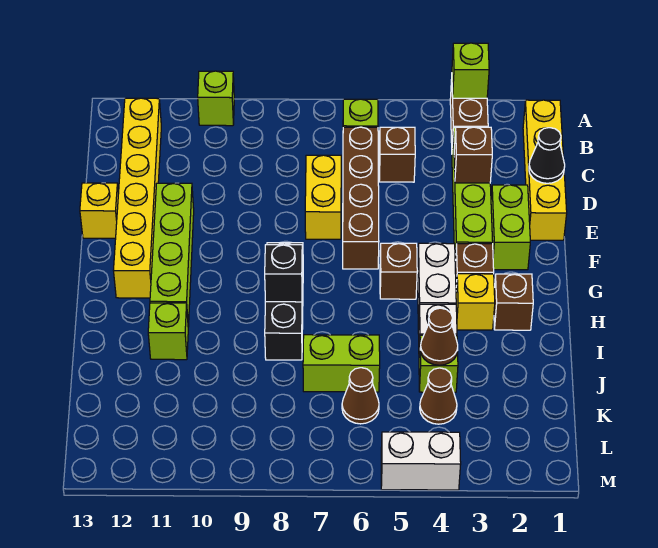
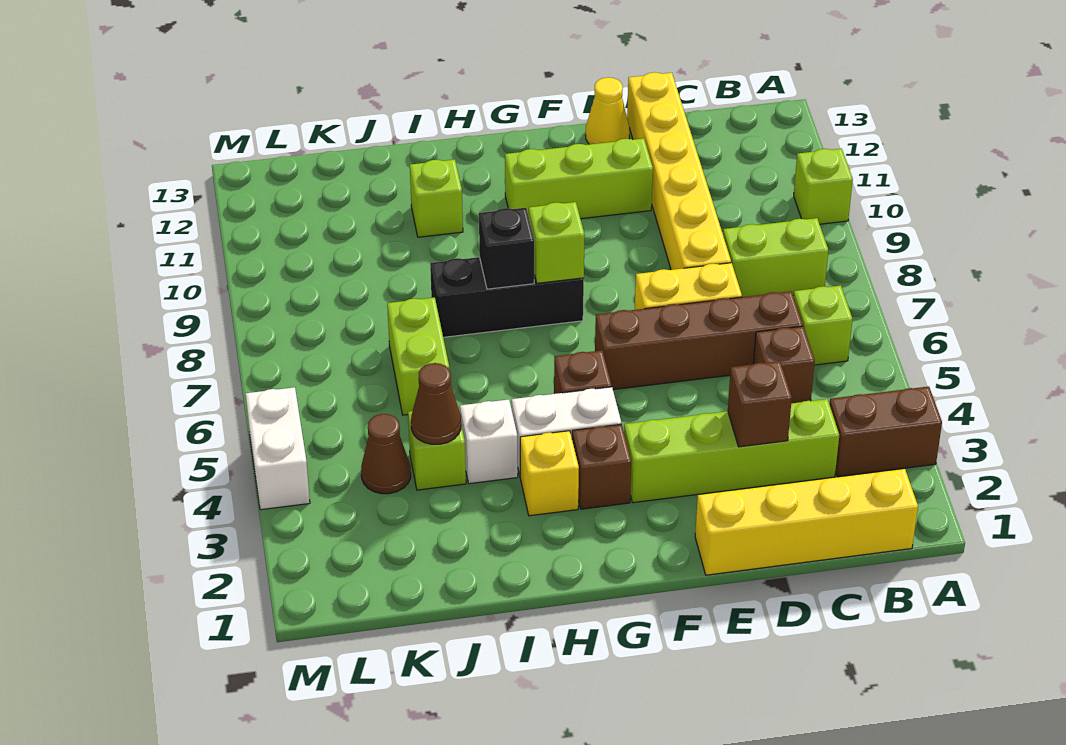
lime brick A3 level 2 -> lime brick G8 level 2
yellow brick B12:G12 level 1 -> yellow brick D8:D13 level 1
black cone D1 level 2 -> none
lime brick E2:F2 level 1 -> lime brick B8:C8 level 1
lime brick E11:H11 level 1 -> lime brick E11:G11 level 1
yellow brick E13 level 1 -> yellow cone E13 level 1
brown brick H2 level 1 -> none
brown cone K6 level 1 -> none

